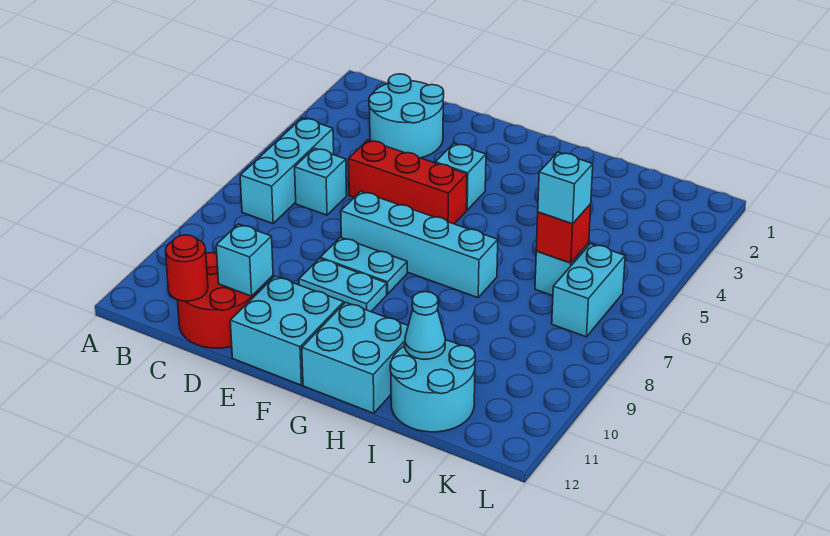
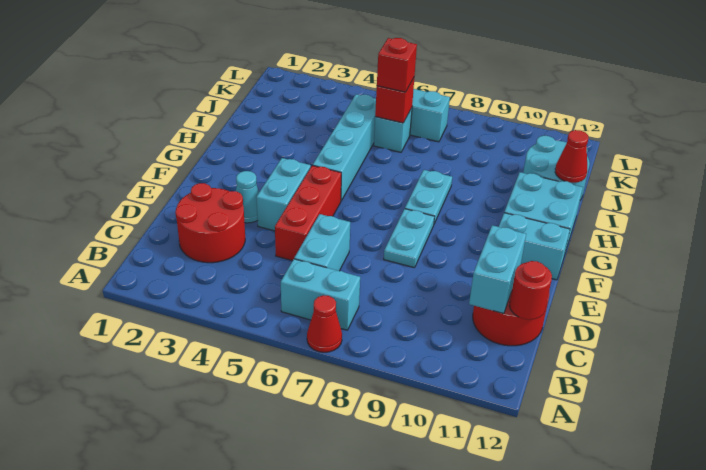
none -> red cone A7 level 1
cyan brick B5:B7 level 1 -> cyan brick B6:B7 level 1
cyan round brick C2:D3 level 1 -> red round brick C2:D3 level 1
cyan brick C6 level 1 -> cyan brick C6:D6 level 1
cyan brick D11 level 2 -> cyan brick C11:D11 level 2
cyan brick E7:H7 level 1 -> cyan brick G5:J5 level 1
cyan plate E9:F9 level 1 -> cyan plate G8:H8 level 1
cyan brick E11:F12 level 1 -> cyan brick F11:F12 level 1
cyan brick F4 level 1 -> cyan brick E4:F4 level 1
cyan cone I11 level 2 -> cyan cone E3 level 1
none -> red cone I12 level 2
cyan brick J6 level 3 -> red brick J6 level 3

